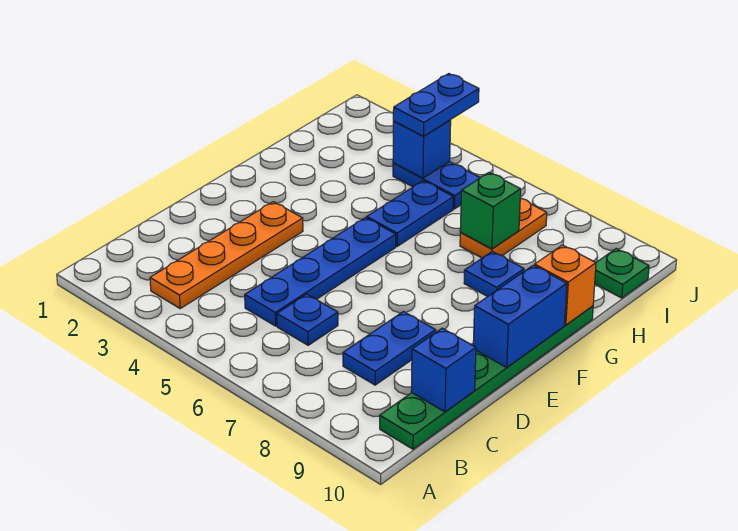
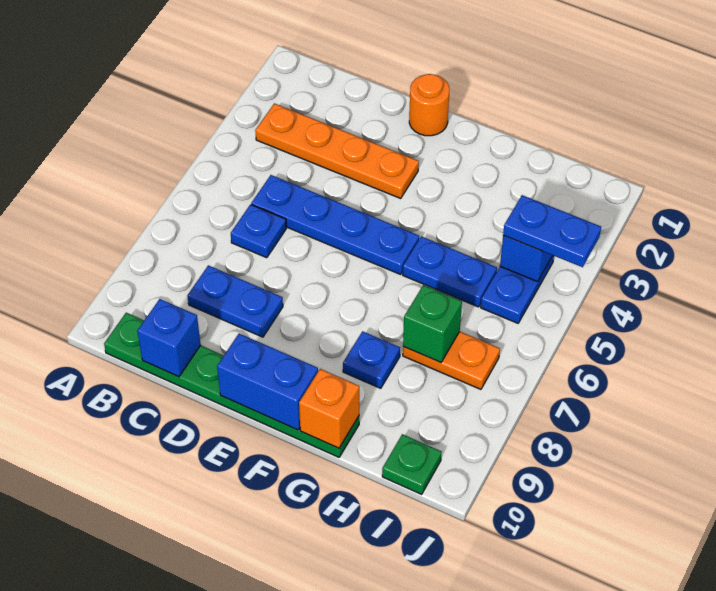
none -> orange round brick E1 level 1

